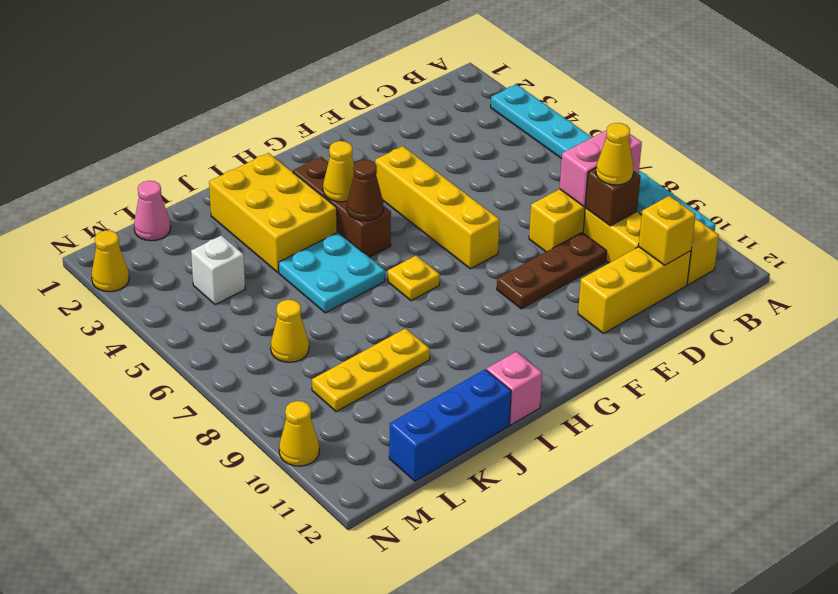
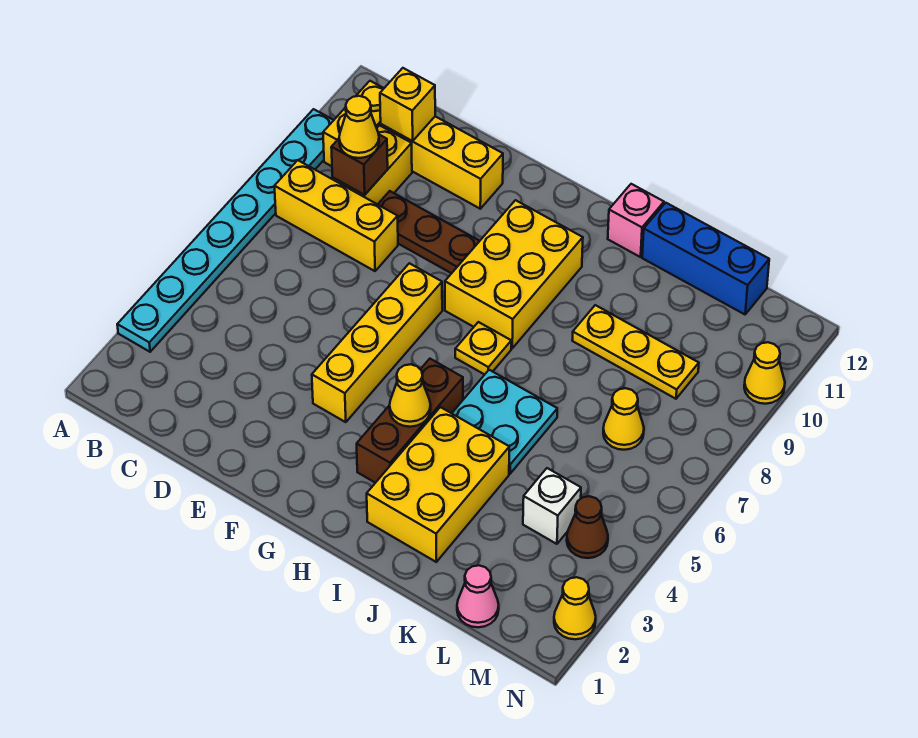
pink brick B8:C8 level 2 -> none
none -> yellow brick G8:H10 level 1
brown cone H5 level 2 -> brown cone M4 level 1

